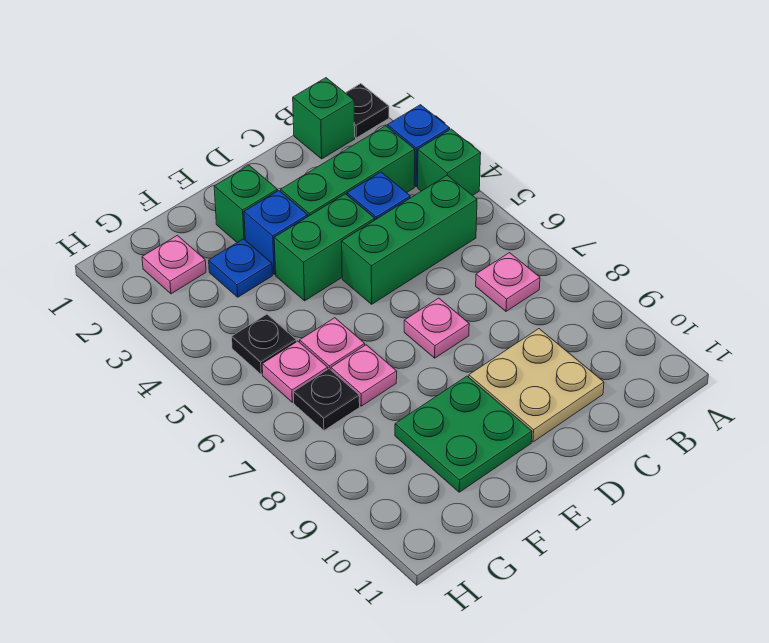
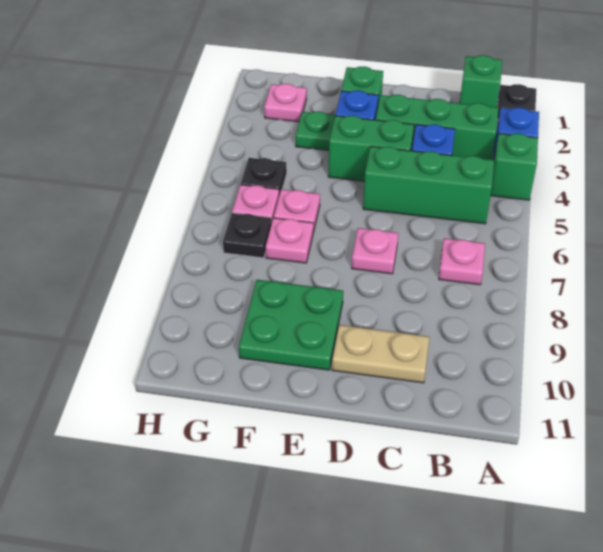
tan plate C9:D10 level 1 -> tan plate C10:D10 level 1
blue plate F3 level 1 -> green plate F3 level 1

